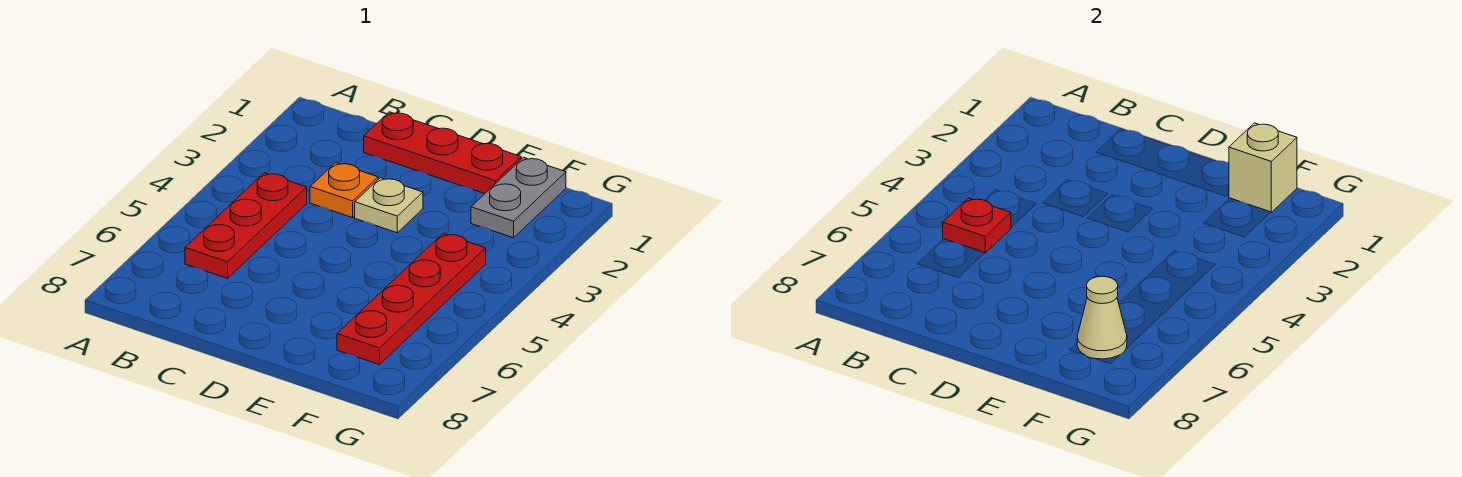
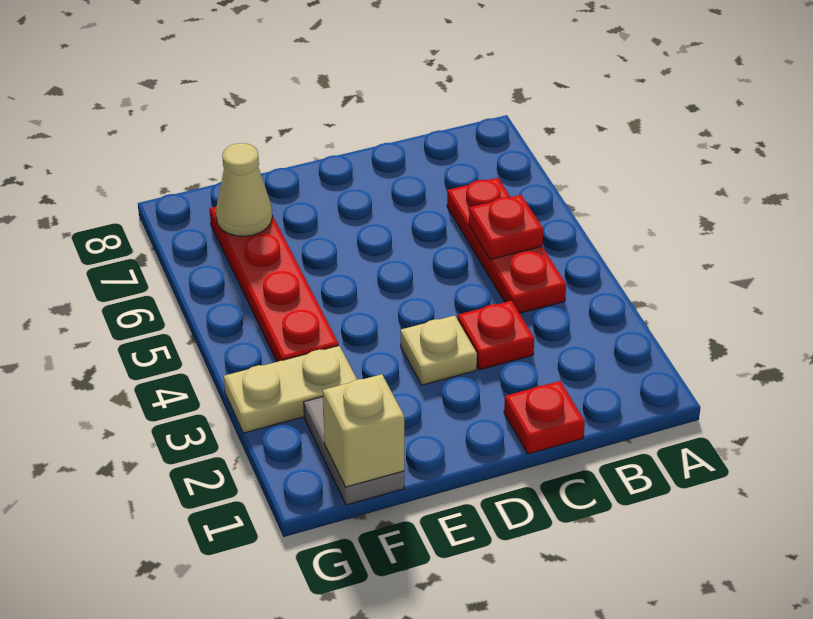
red plate C1:E1 level 1 -> red plate C1 level 1
orange plate C3 level 1 -> red plate C3 level 1
none -> tan plate F3:G3 level 1

